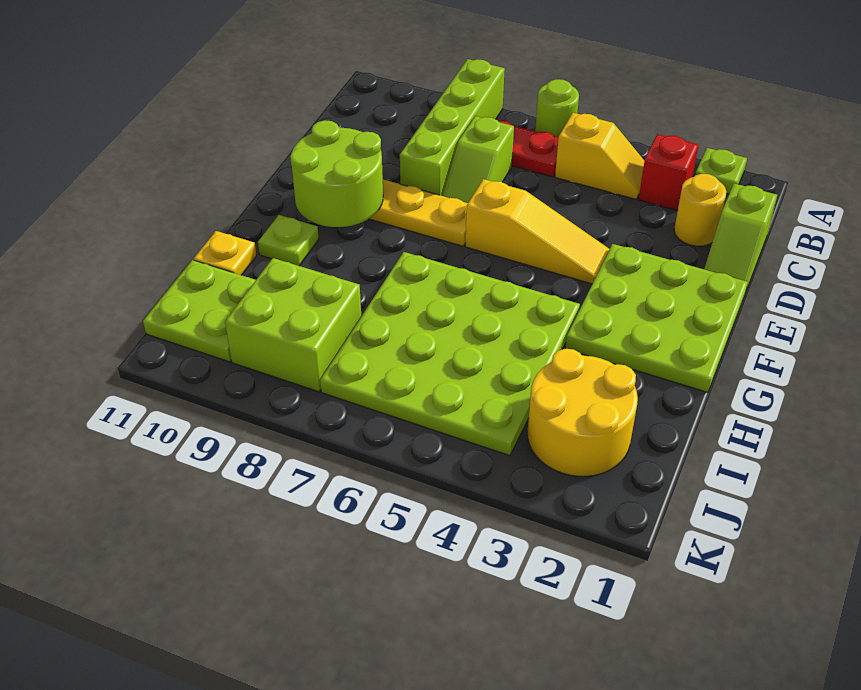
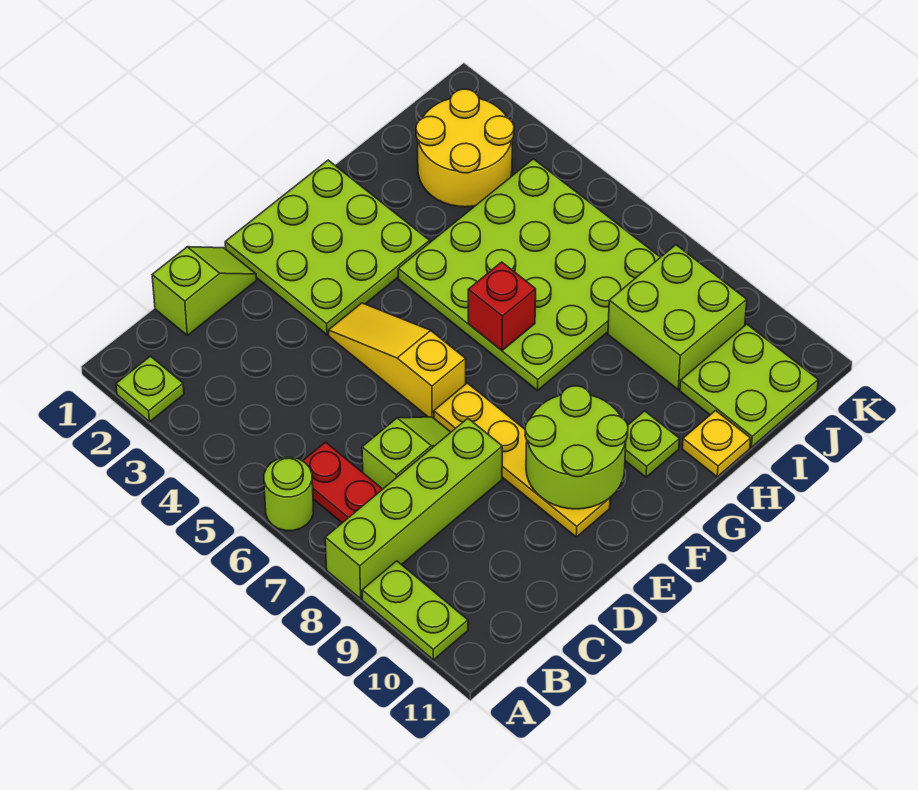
none -> lime plate A9:A10 level 1
red brick B3 level 1 -> red brick G6 level 2
yellow slope B4:B5 level 1 top 5 -> none
yellow round brick C2 level 1 -> none

